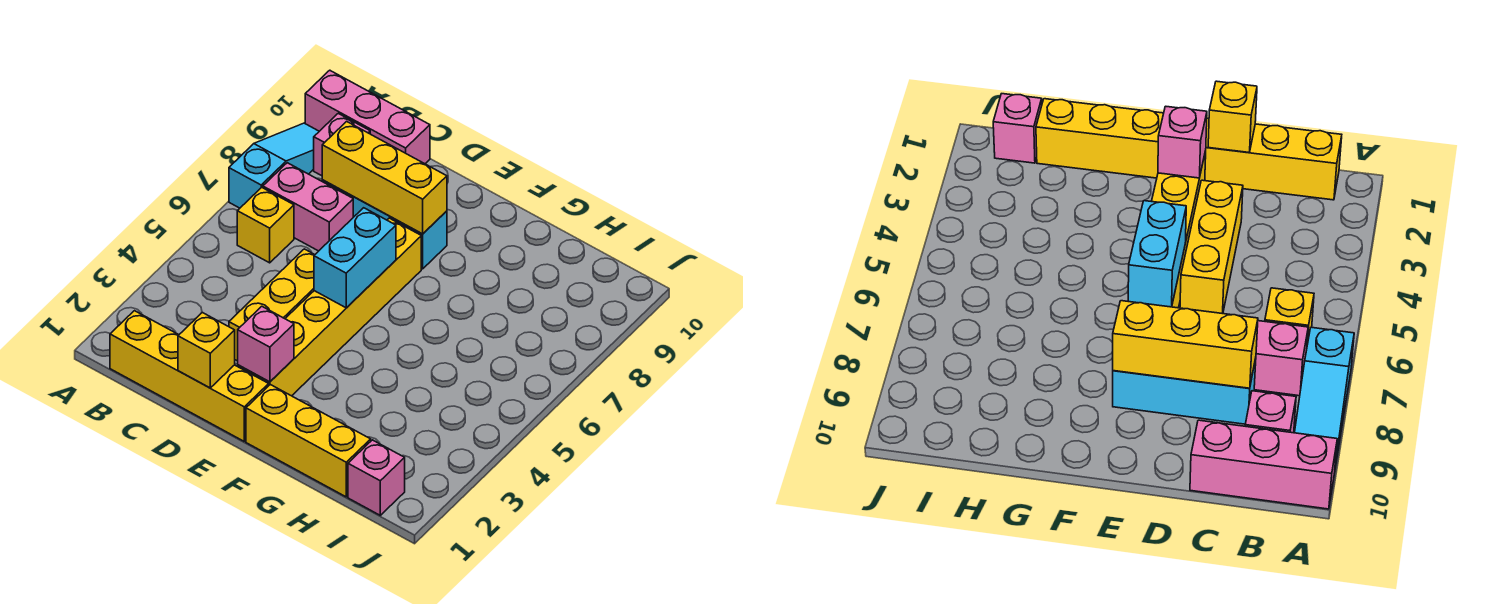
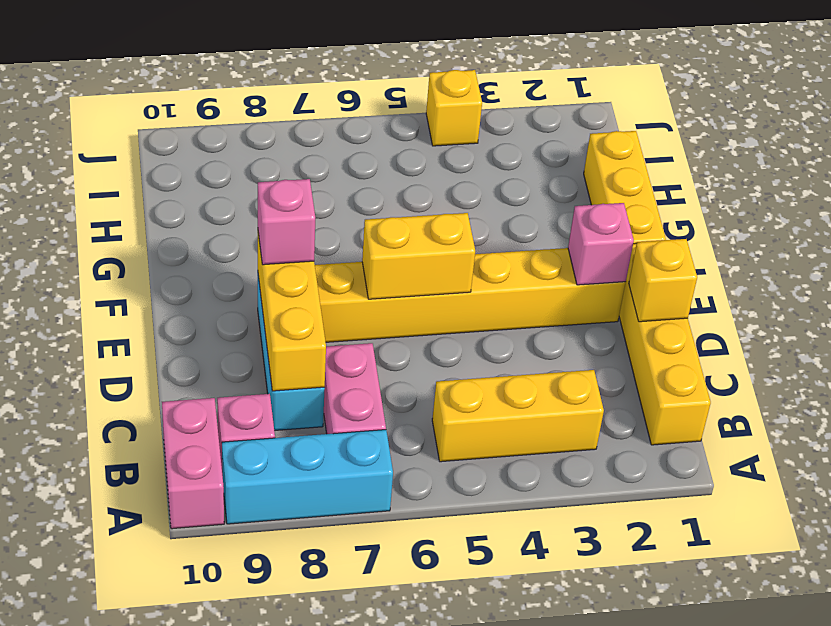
cyan slope A7:A9 level 1 top 7 -> cyan brick A7:A9 level 1
pink brick A10:C10 level 1 -> pink brick A10:B10 level 1
yellow brick B6 level 1 -> yellow brick J4 level 1
yellow brick D3:D5 level 1 -> yellow brick B3:B5 level 1
cyan brick E5:E6 level 2 -> yellow brick E5:E6 level 2
pink brick I1 level 1 -> pink brick E8 level 3

